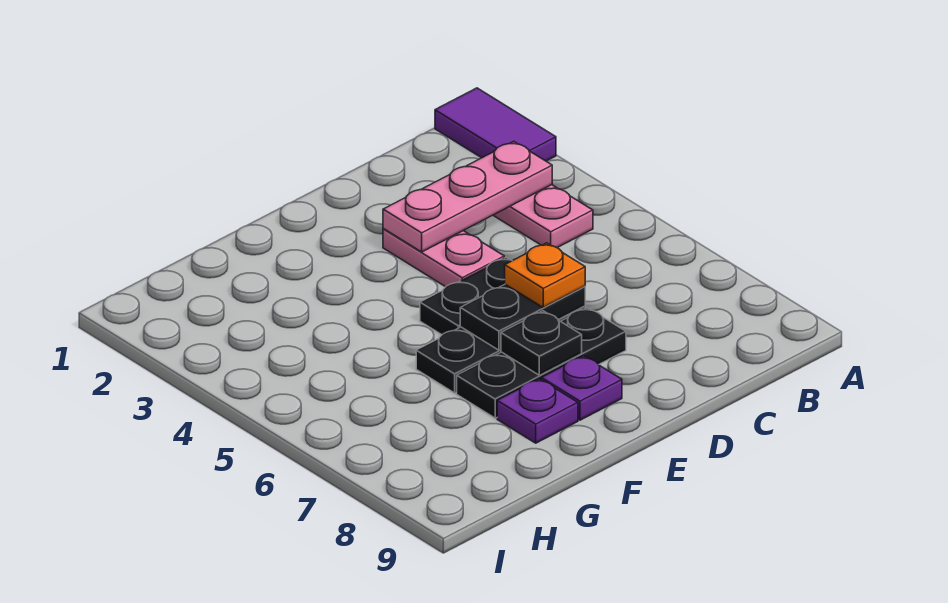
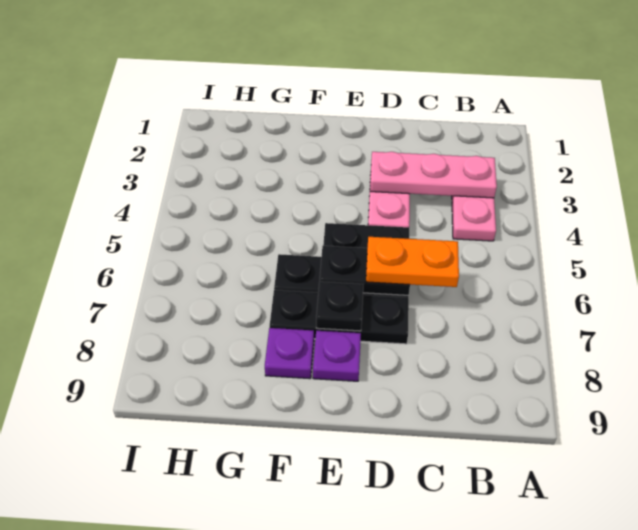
purple tile A1:A2 level 1 -> none
orange plate D6 level 3 -> orange plate C6:D6 level 3

